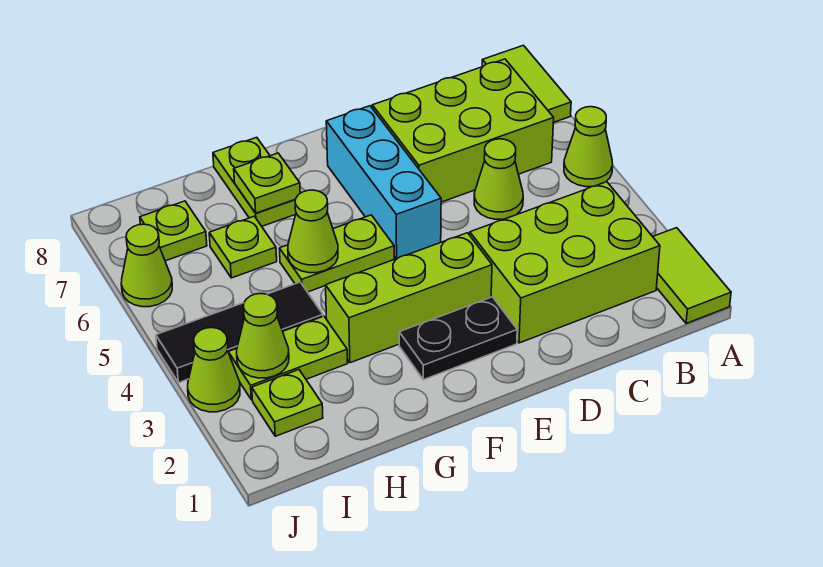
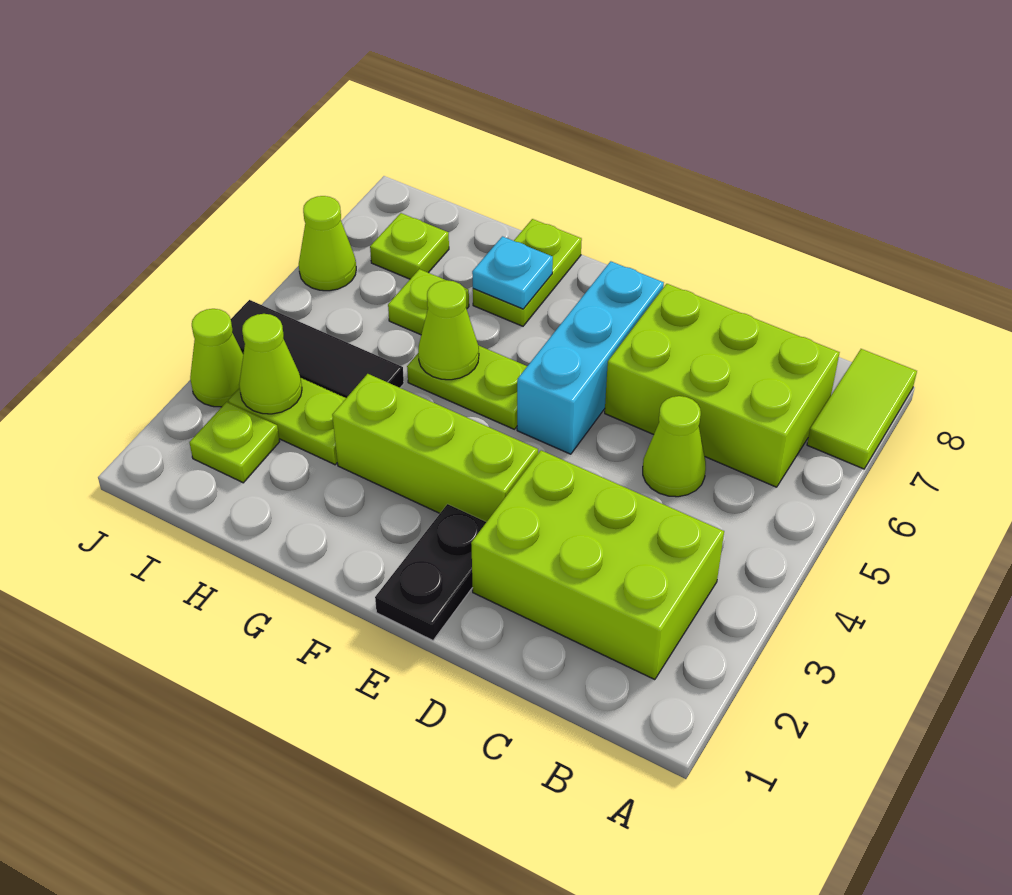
lime tile A1:A2 level 1 -> none
lime cone A5 level 1 -> none
black plate E2:F2 level 1 -> black plate E1:E2 level 1
lime plate G7 level 2 -> cyan plate G7 level 2

